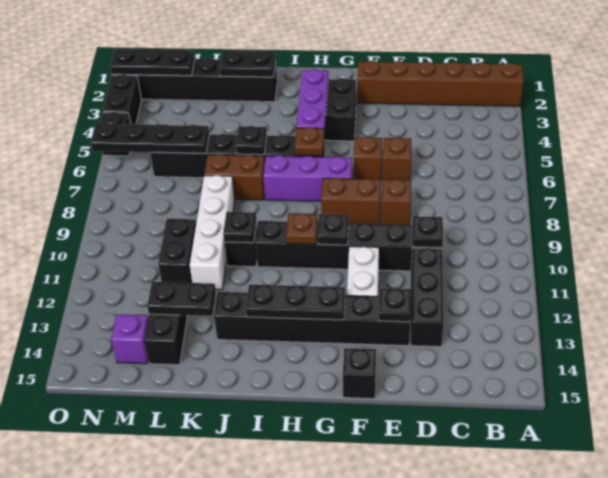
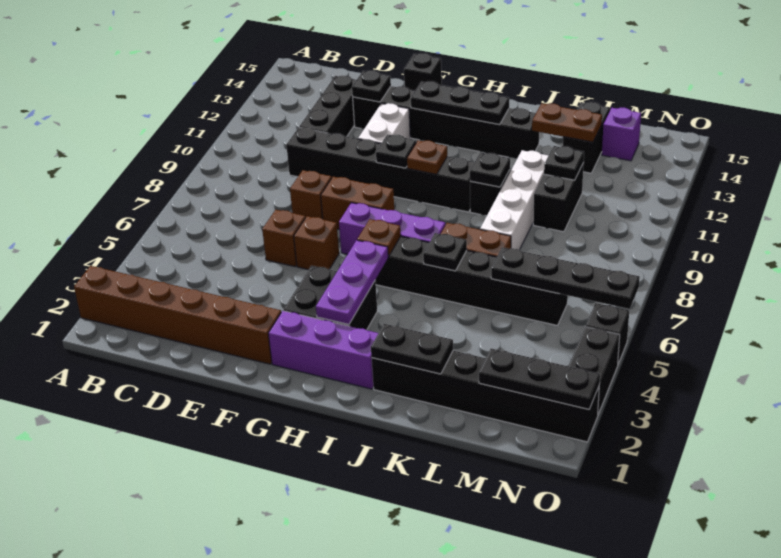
black plate D10 level 2 -> black plate L11 level 2
none -> purple brick G2:I2 level 1
black plate K13:L13 level 2 -> brown plate K13:L13 level 2

